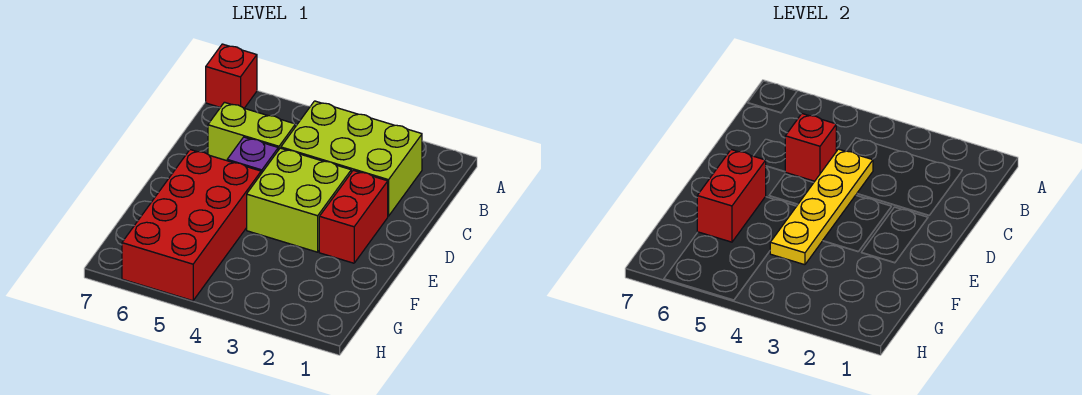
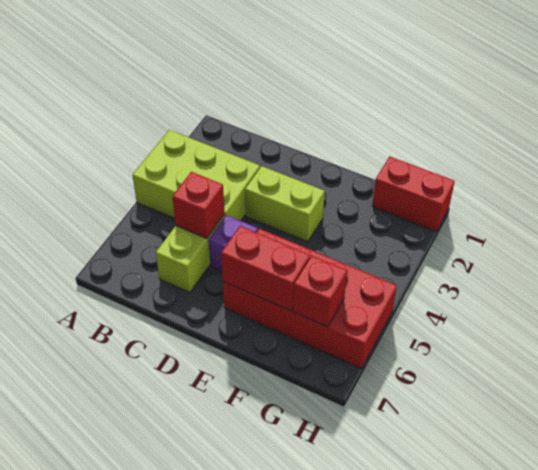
red brick A7 level 1 -> red brick G6 level 2
lime brick B2:C4 level 1 -> lime brick A3:C4 level 1
yellow plate C4:F4 level 2 -> none
red brick D2:E2 level 1 -> red brick G1:H1 level 1
lime brick D3:E4 level 1 -> lime brick D3:E3 level 1

